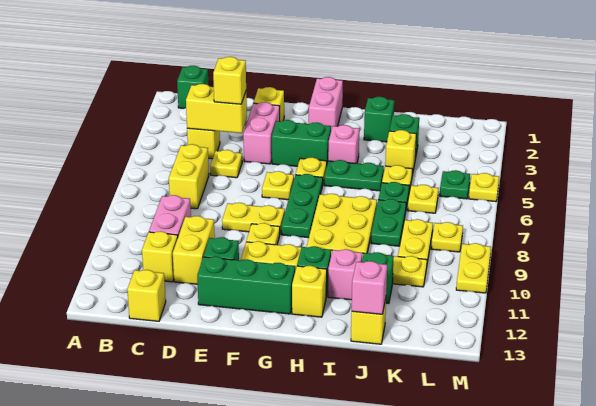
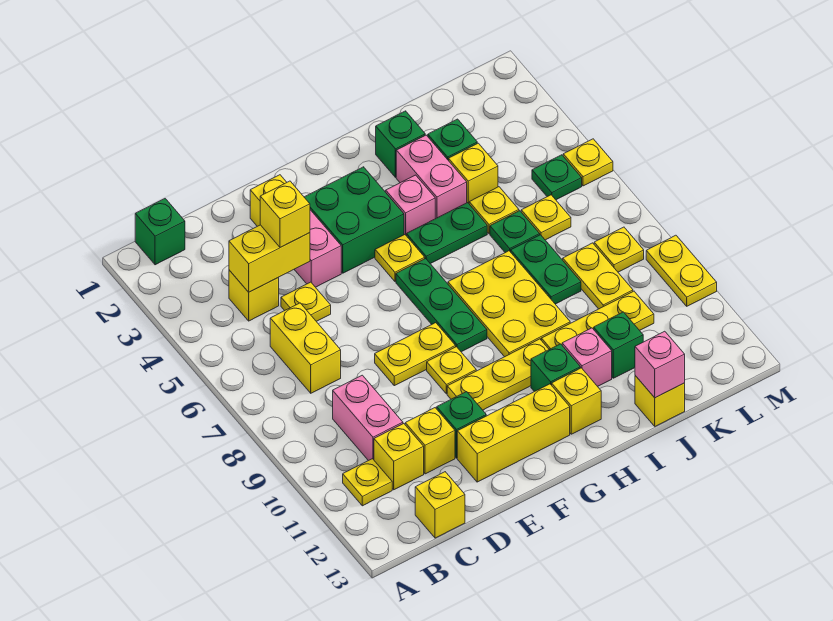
yellow brick D10:D11 level 1 -> yellow brick D11 level 1
green brick E12:G12 level 1 -> yellow brick E12:G12 level 1
green brick F4:G4 level 1 -> green brick F3:G4 level 1
yellow plate F6 level 1 -> yellow plate B11 level 1
pink brick G1:G2 level 1 -> pink brick I3:I4 level 1

